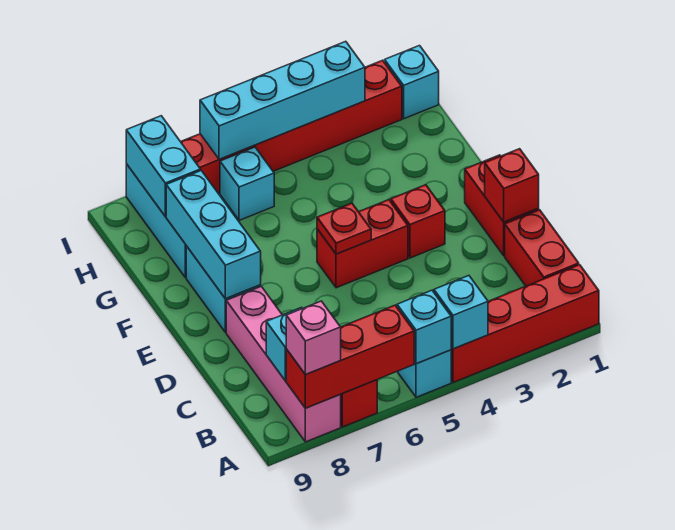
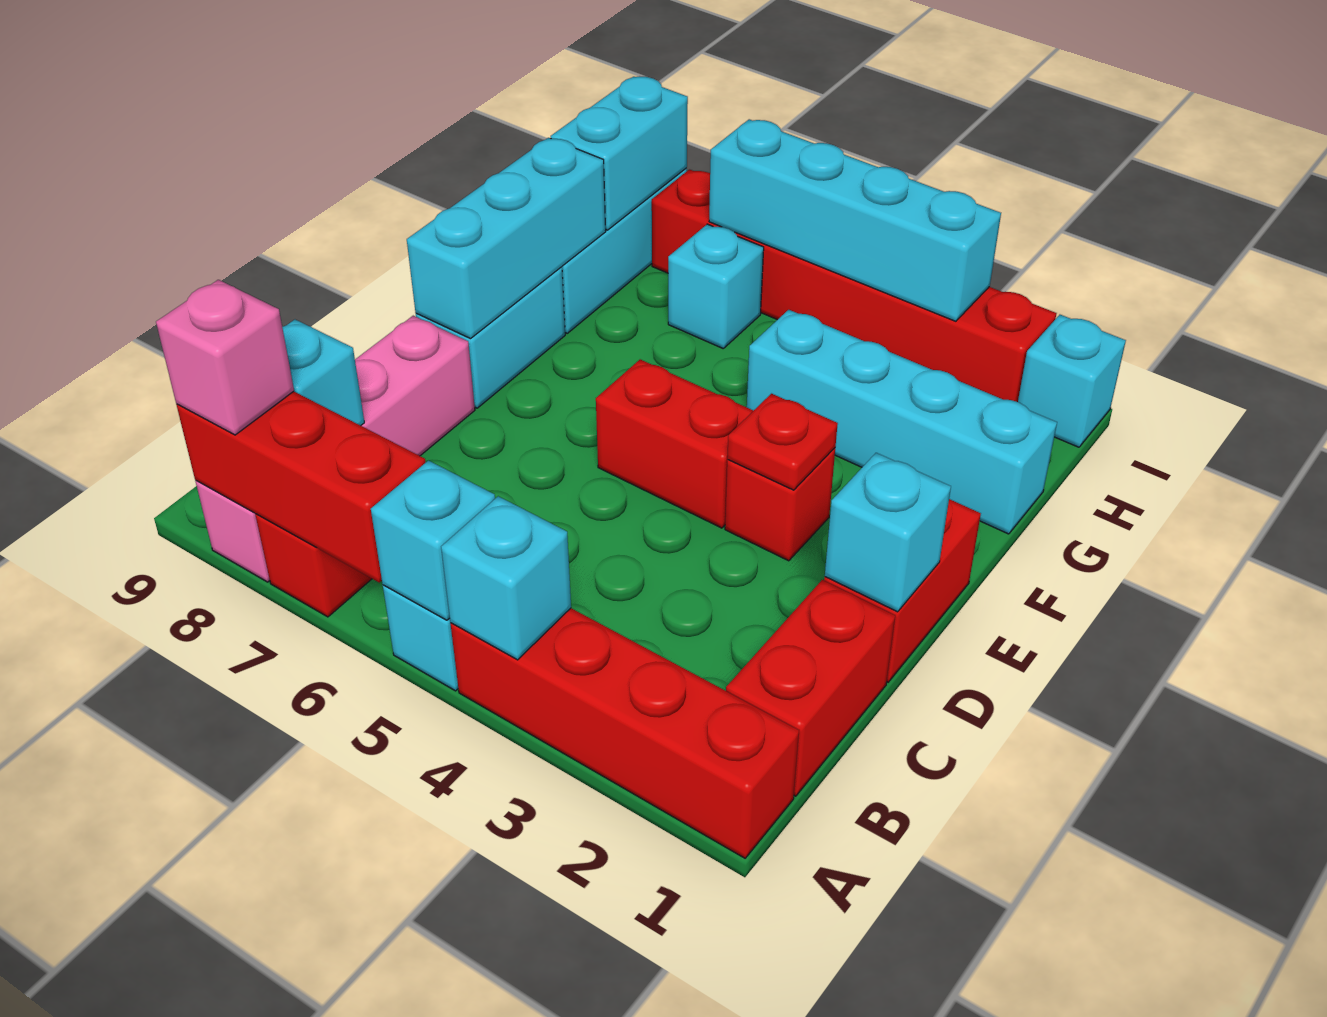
red brick D1 level 2 -> cyan brick D1 level 2
red plate E5 level 2 -> red plate E3 level 2
none -> cyan brick G1:G4 level 1

